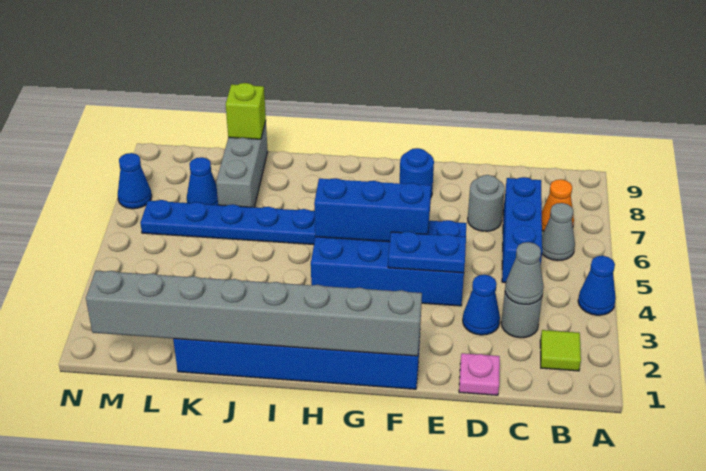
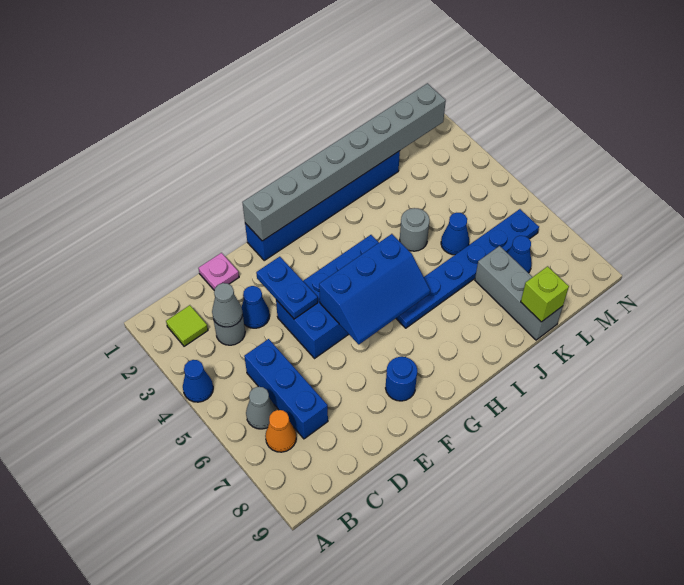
grey round brick D7 level 1 -> grey round brick J4 level 1
blue plate E4:F4 level 2 -> blue plate E3:E4 level 2
blue cone N7 level 1 -> blue cone K5 level 1

